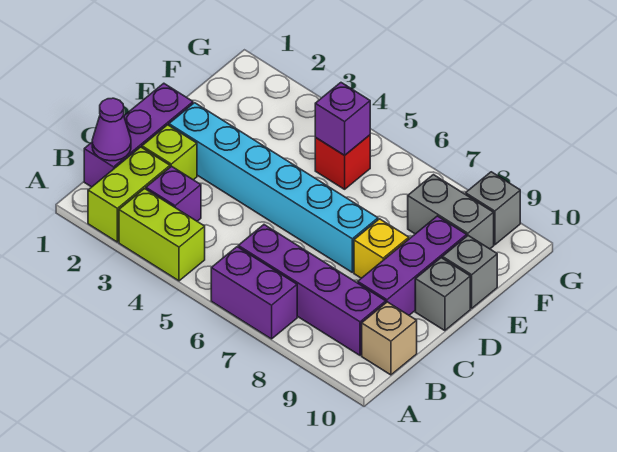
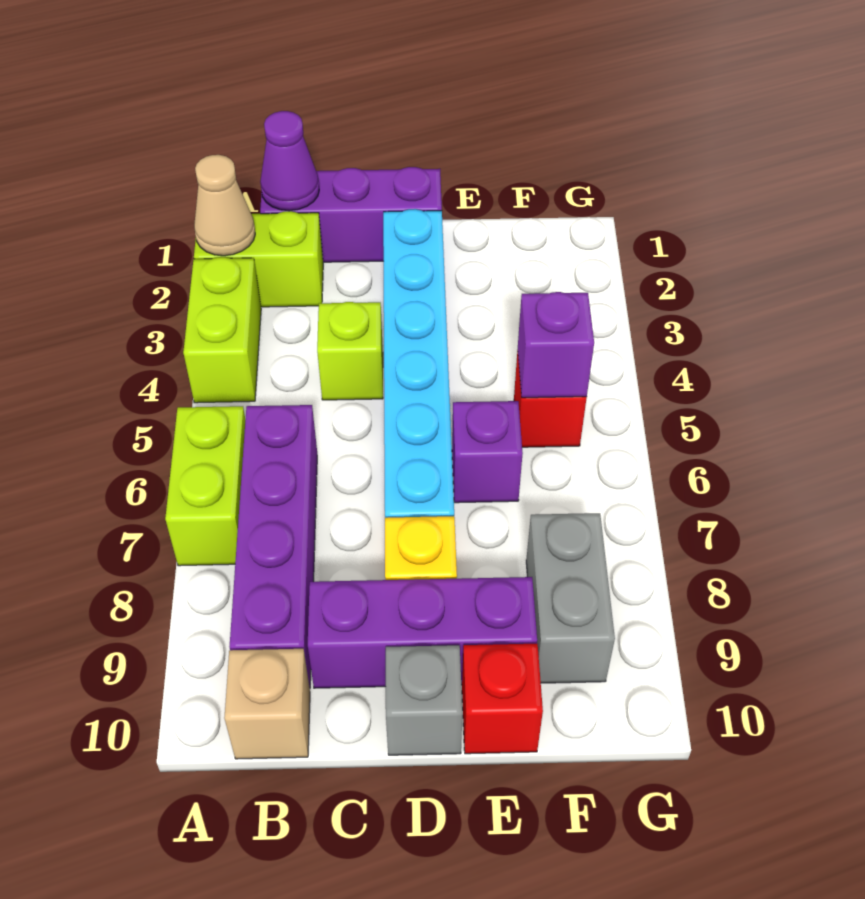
none -> tan cone A2 level 2
purple brick A6:A7 level 1 -> lime brick A6:A7 level 1
purple brick B3 level 1 -> purple brick E6 level 1
lime brick C2 level 1 -> lime brick C4 level 1
grey brick E10 level 1 -> red brick E10 level 1
grey brick G9 level 1 -> none

